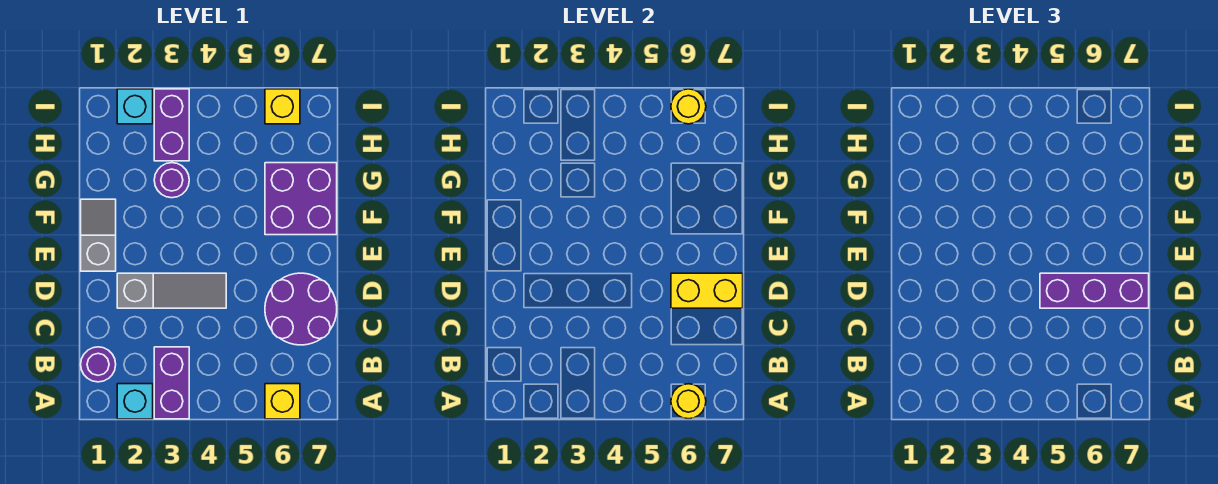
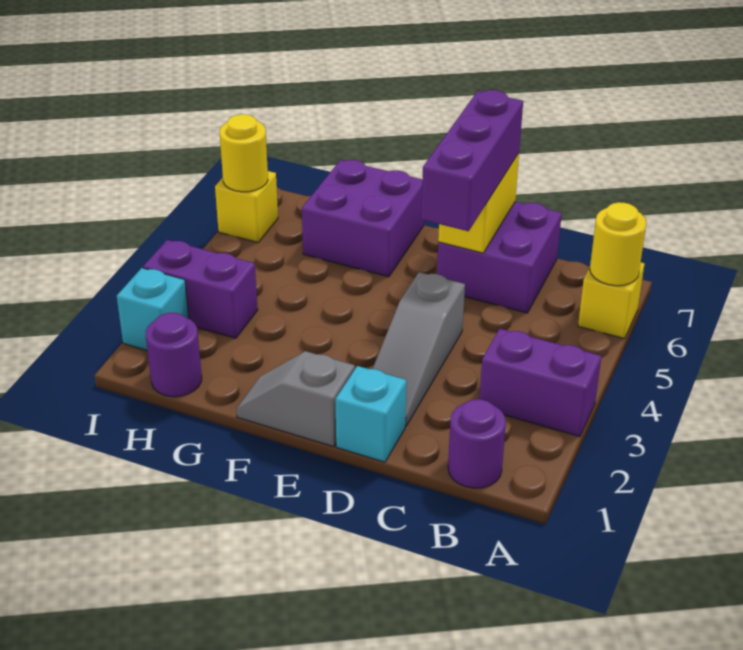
cyan brick A2 level 1 -> cyan brick D1 level 1
purple round brick C6:D7 level 1 -> purple brick C6:D7 level 1
grey slope D2:D4 level 1 top 2 -> grey slope D2:D4 level 1 top 4
purple round brick G3 level 1 -> purple round brick H1 level 1

